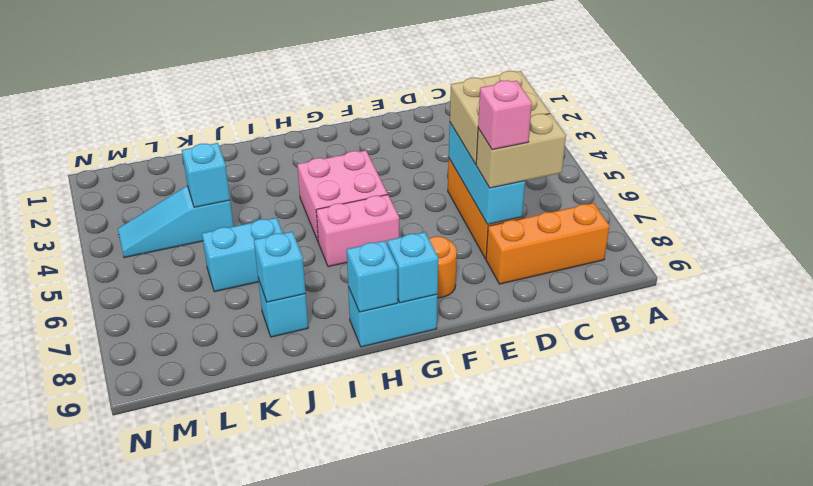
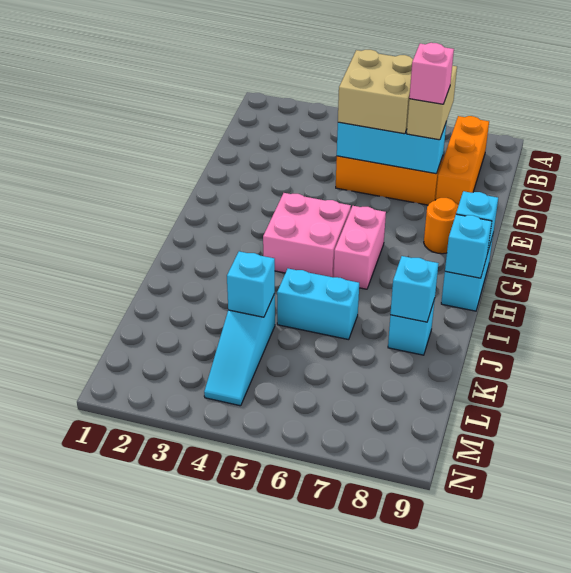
cyan brick J6:K6 level 1 -> cyan brick J5:J6 level 1

